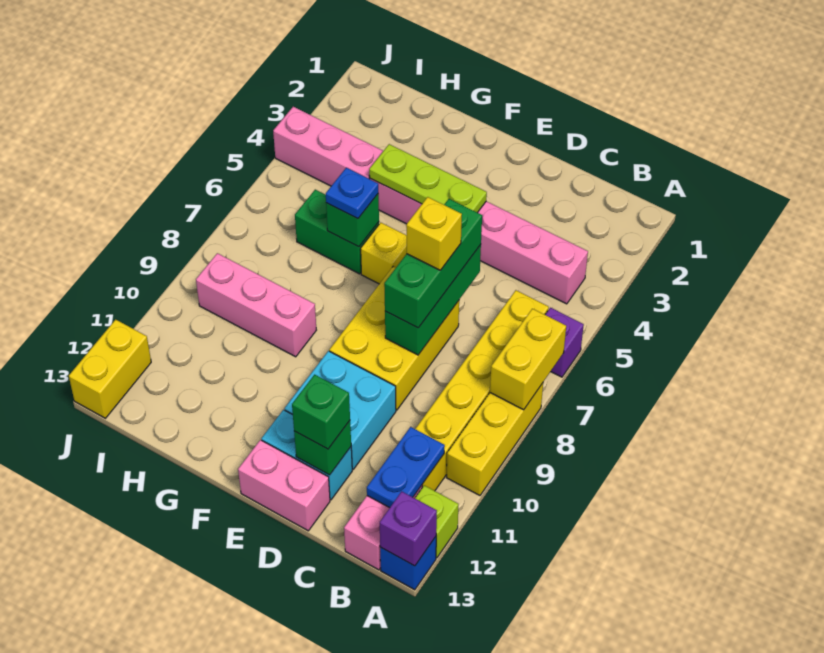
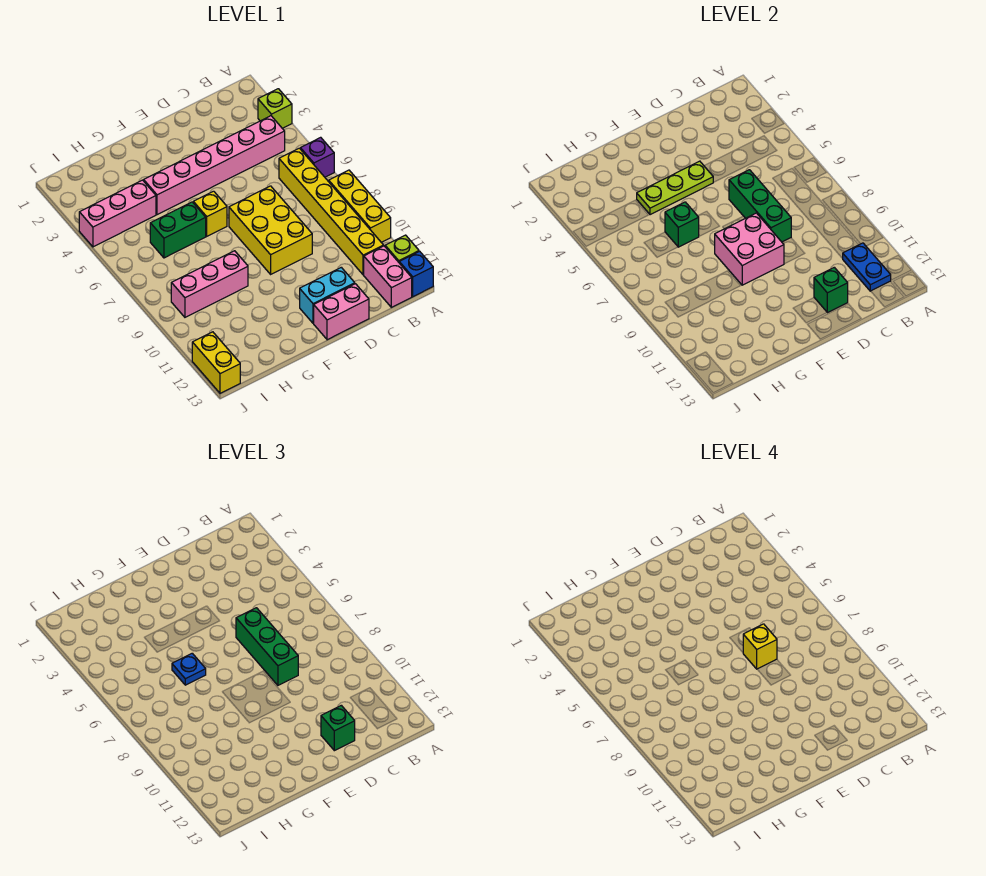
none -> lime brick A3 level 1
yellow brick A7:A8 level 2 -> none
purple brick A13 level 2 -> none
cyan brick D10:E11 level 1 -> none
none -> pink brick E8:F9 level 2

